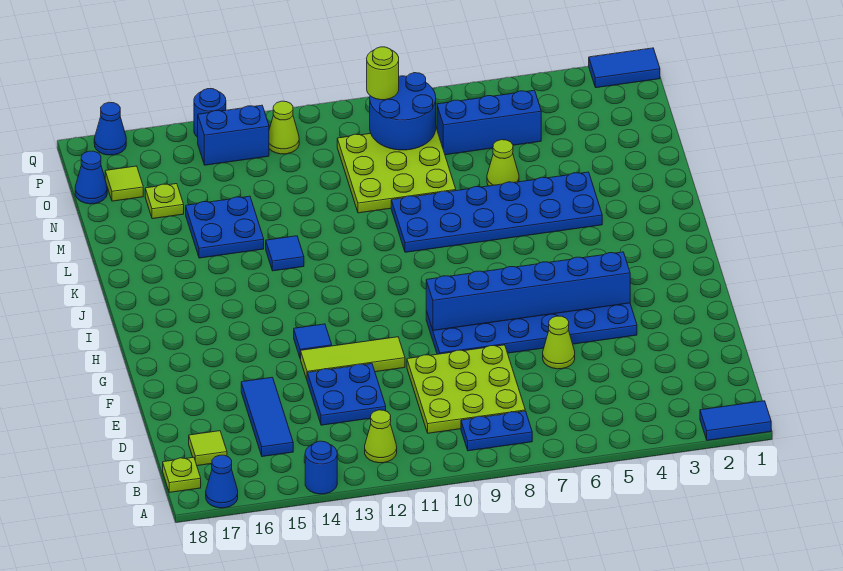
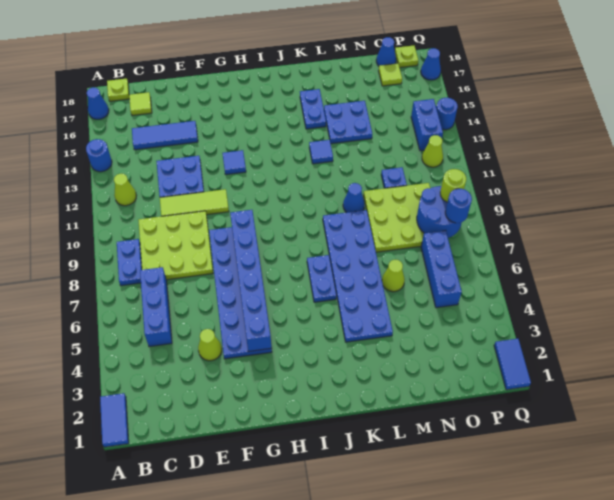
none -> blue brick C5:C7 level 1
lime cone E6 level 1 -> lime cone E4 level 1
lime tile F11:F13 level 1 -> lime tile D11:F11 level 1
none -> blue plate J6:J7 level 1
none -> blue plate K15:K16 level 1
none -> blue cone L10 level 1
none -> blue plate N11 level 1
lime plate N16 level 1 -> lime plate P18 level 1
none -> blue round brick P8 level 3

